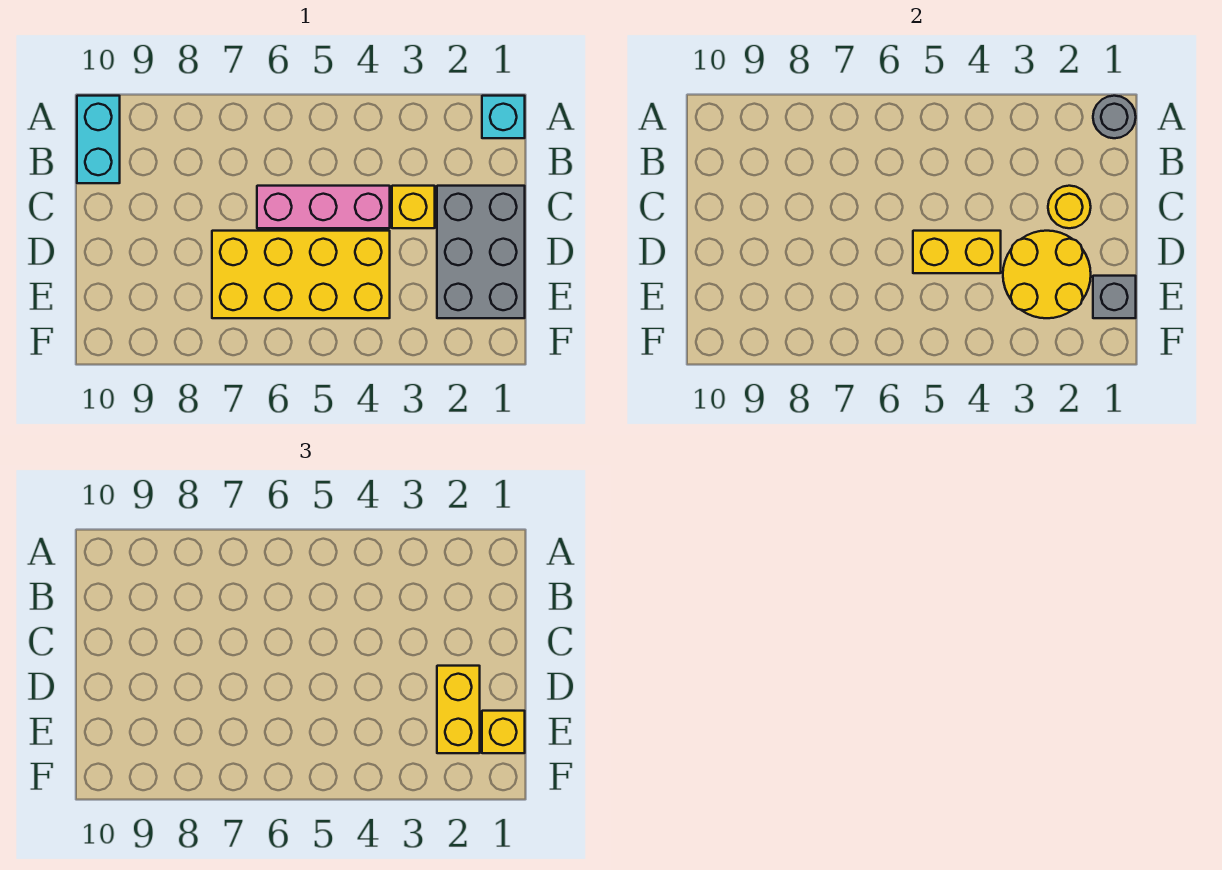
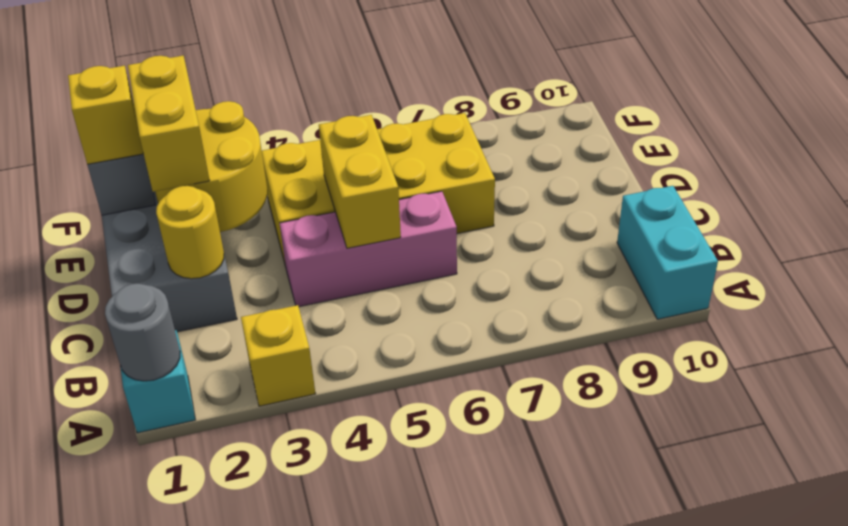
yellow brick C3 level 1 -> yellow brick A3 level 1
yellow brick D4:D5 level 2 -> yellow brick C5:D5 level 2

